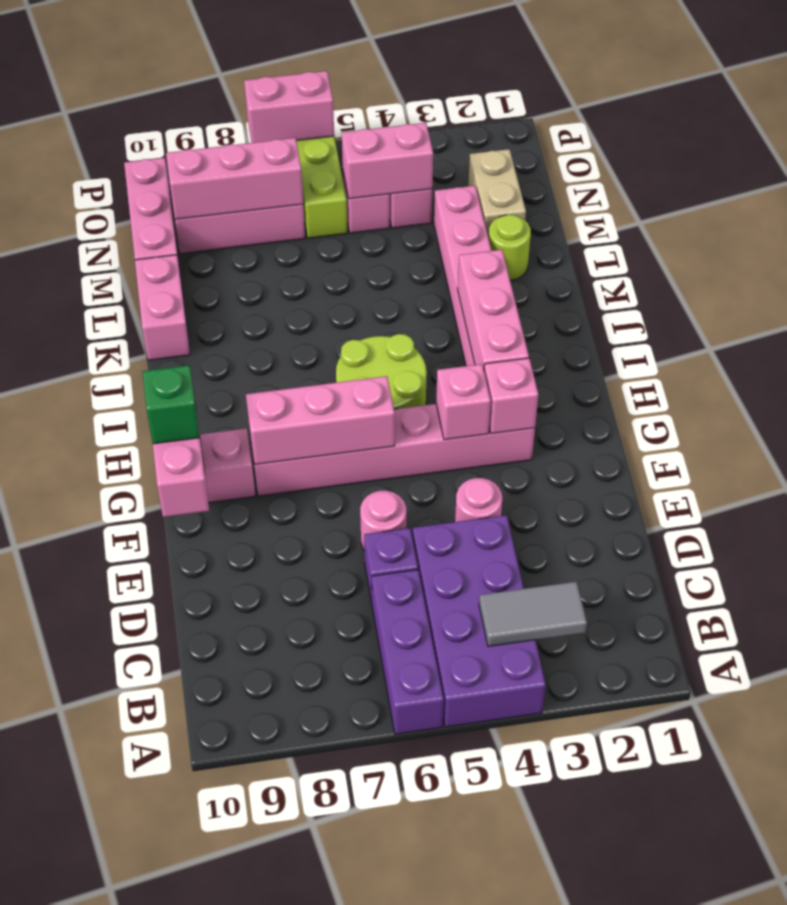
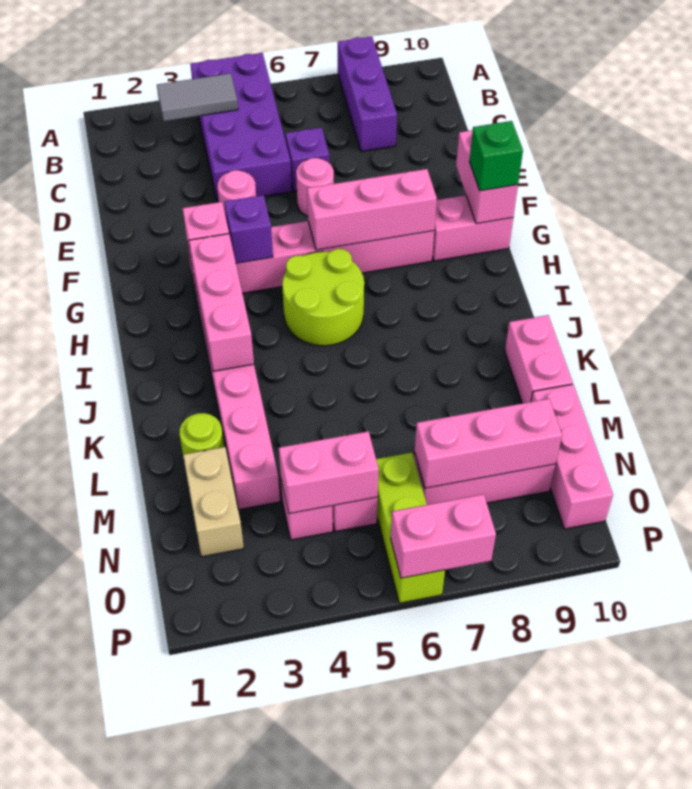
purple brick A6:C6 level 1 -> purple brick A8:C8 level 1
pink brick G4 level 2 -> purple brick G4 level 2

